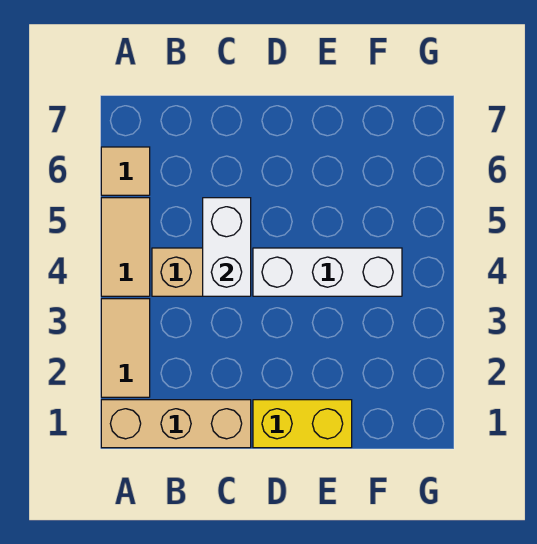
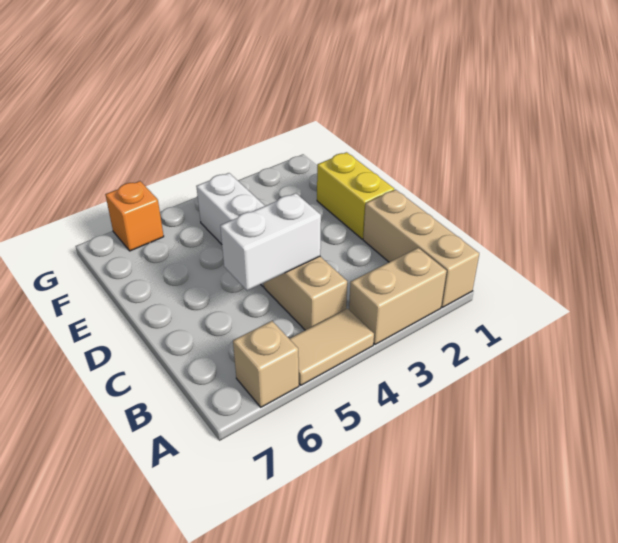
tan tile A2:A3 level 1 -> tan brick A2:A3 level 1
tan tile A6 level 1 -> tan brick A6 level 1
none -> orange brick G6 level 1

